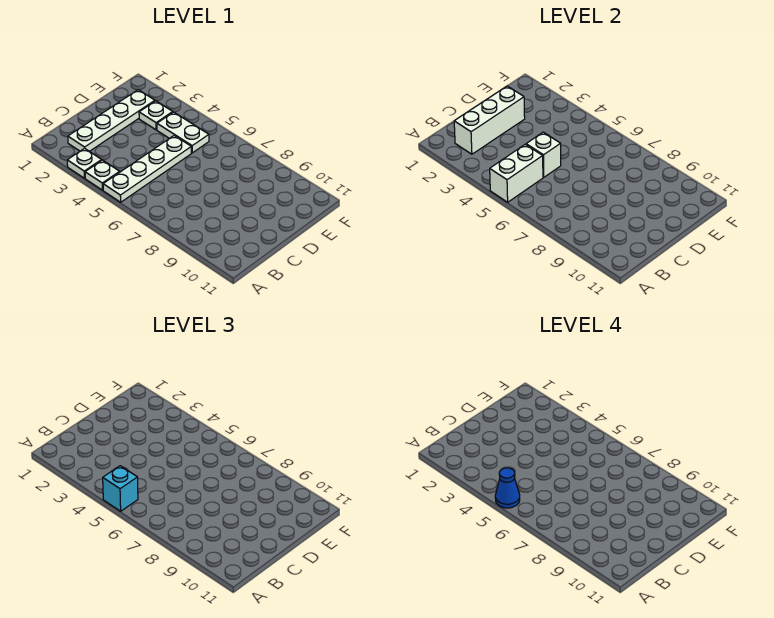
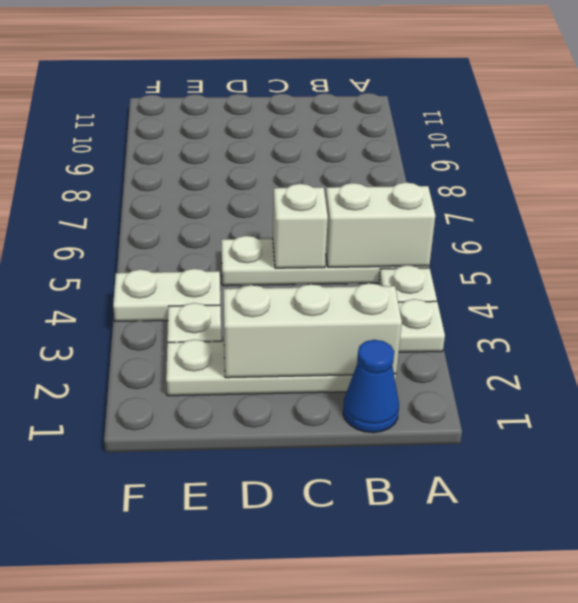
cyan brick A5 level 3 -> none
blue cone A5 level 4 -> blue cone B1 level 1
white plate E4:E5 level 1 -> white plate E4:F4 level 1

